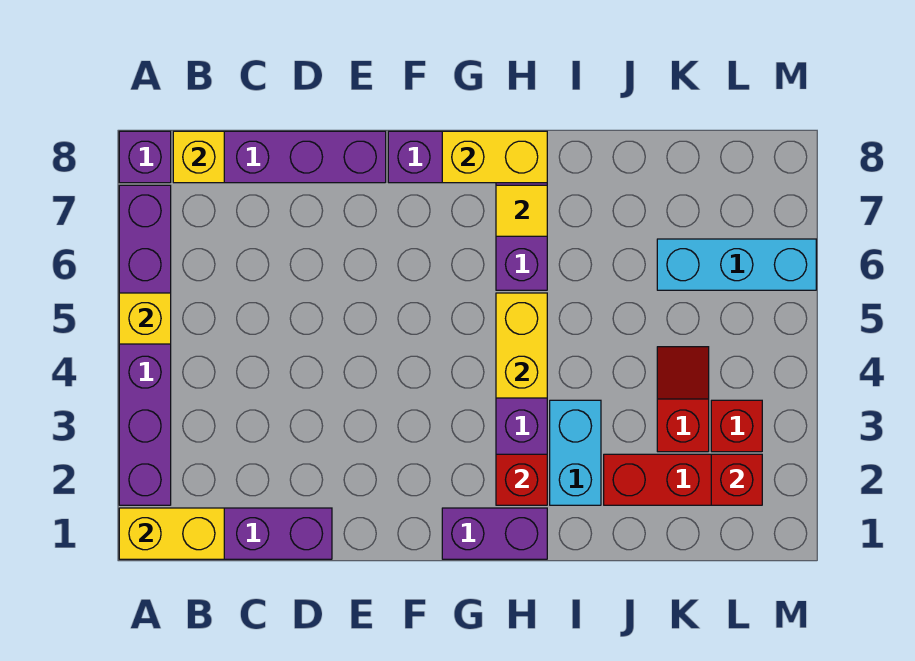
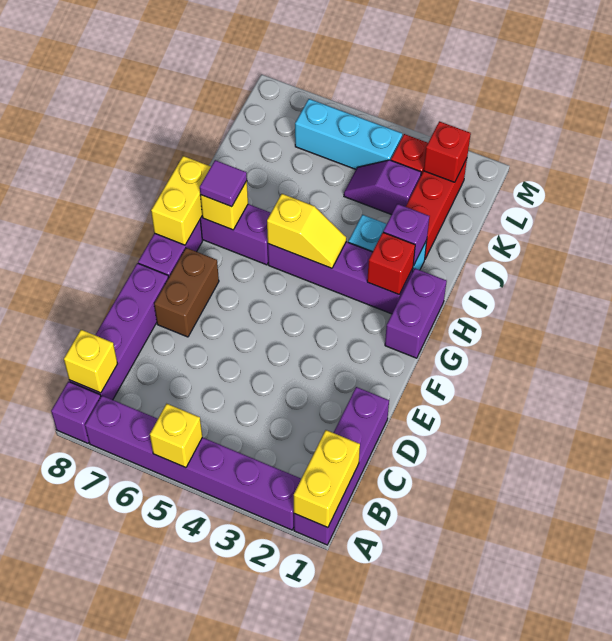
none -> brown brick E7:F7 level 1
yellow brick H4:H5 level 2 -> yellow slope H4:H5 level 2 top 5
yellow tile H7 level 2 -> yellow brick H7 level 2
none -> purple tile H7 level 3
none -> purple brick I2 level 2
red slope K3:K4 level 1 top 3 -> purple slope K3:K4 level 1 top 3
cyan brick K6:M6 level 1 -> cyan brick L4:L6 level 1

